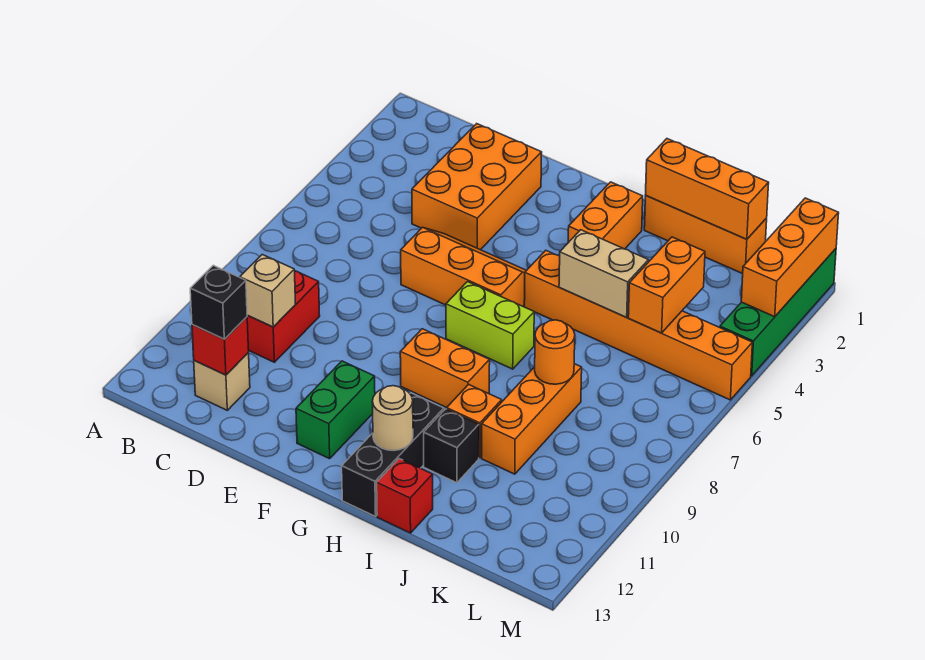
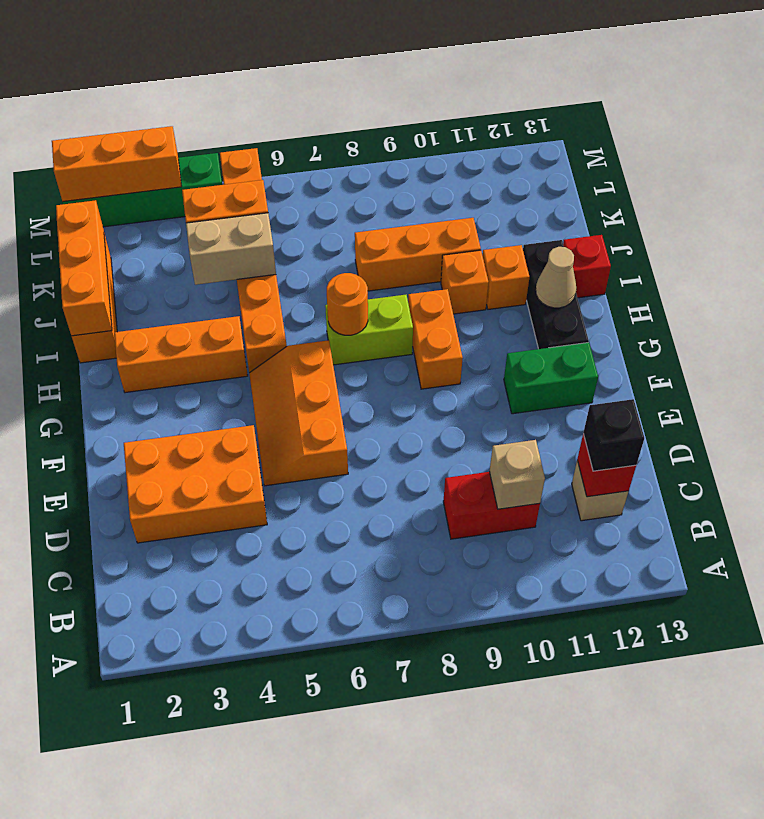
lime brick G7:H7 level 1 -> lime brick H7:H8 level 1
orange brick H2:H3 level 1 -> orange brick H2:H4 level 1
black brick H11:H13 level 1 -> black brick G12:I12 level 1
tan round brick H12 level 2 -> tan cone H12 level 2
tan brick I5:J5 level 2 -> tan brick J4:J5 level 2
black brick I11 level 1 -> orange brick I11 level 1
orange round brick J8 level 2 -> orange round brick H7 level 2

